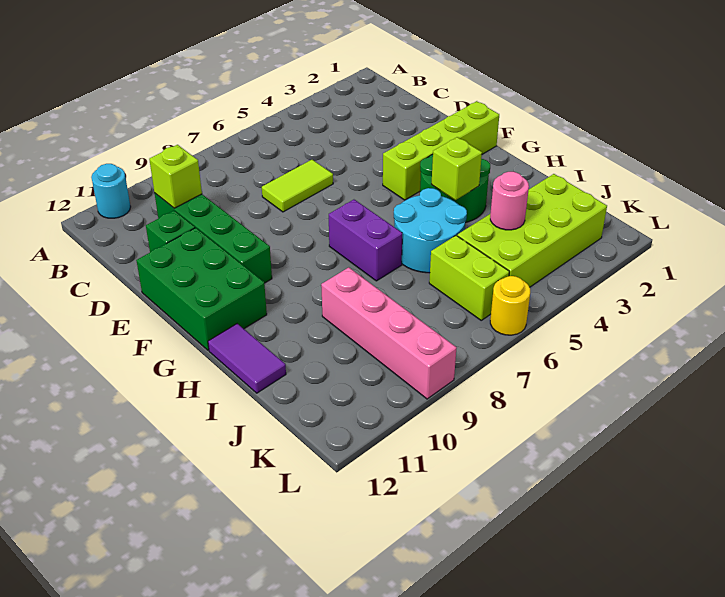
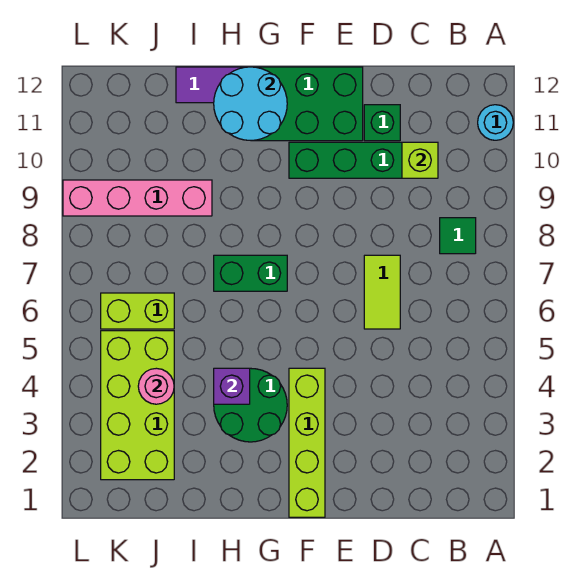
none -> green tile B8 level 1
purple brick G7:H7 level 1 -> green brick G7:H7 level 1
lime brick H4 level 2 -> purple brick H4 level 2
cyan round brick H5:I6 level 1 -> cyan round brick G11:H12 level 2
yellow round brick L6 level 1 -> none

